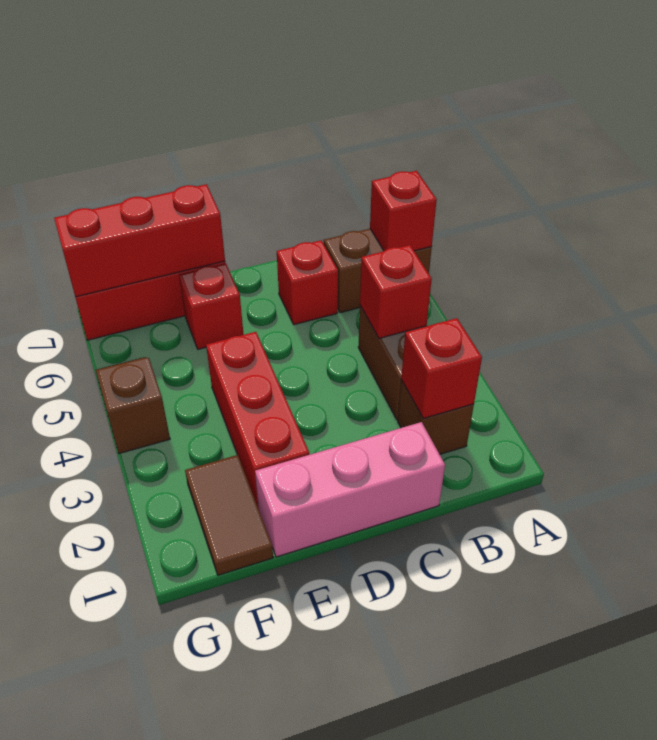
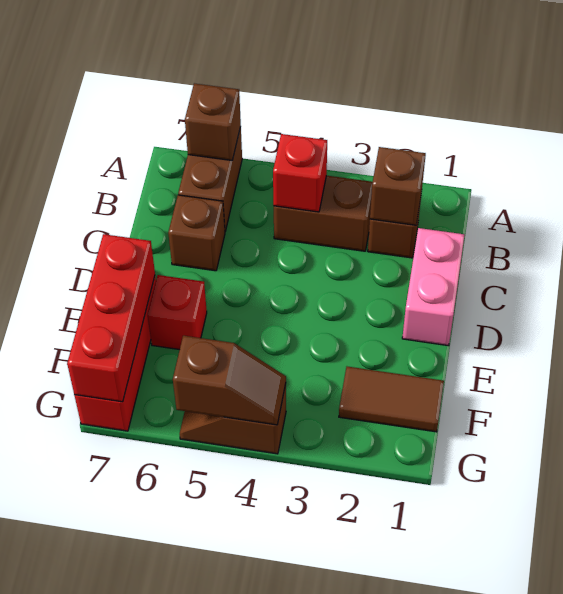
red brick A6 level 2 -> brown brick A6 level 2
red brick B2 level 2 -> brown brick B2 level 2
pink brick C1:E1 level 1 -> pink brick C1:D1 level 1
red brick C6 level 1 -> brown brick C6 level 1
red brick E2:E4 level 1 -> none
none -> brown slope G4:G5 level 2 top 5

